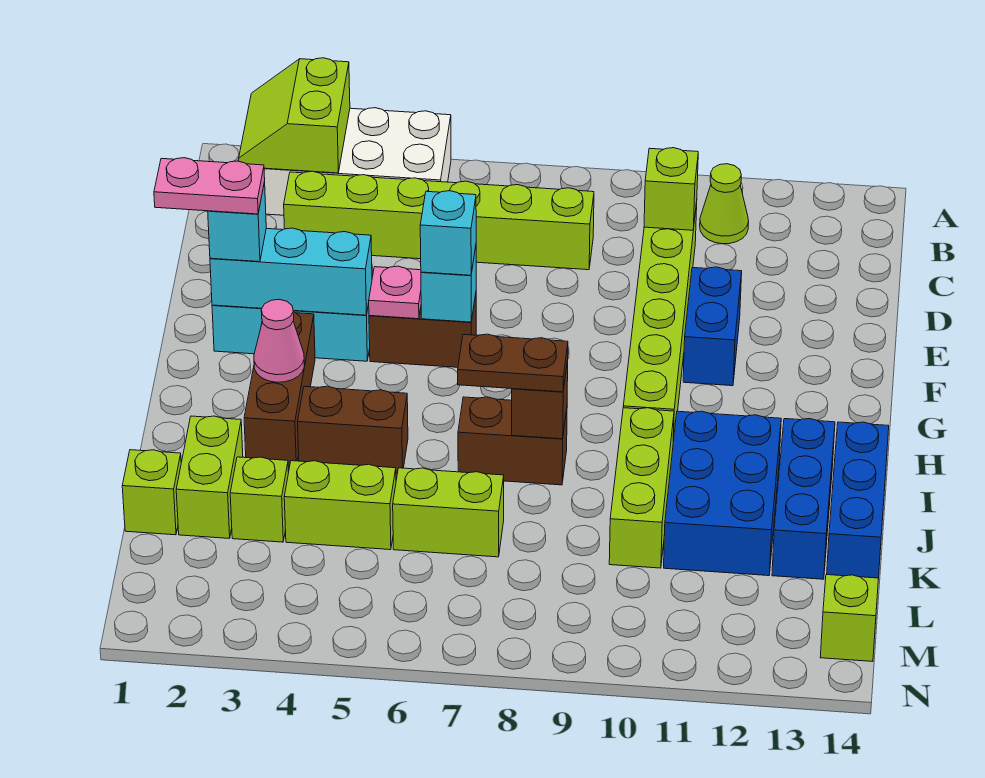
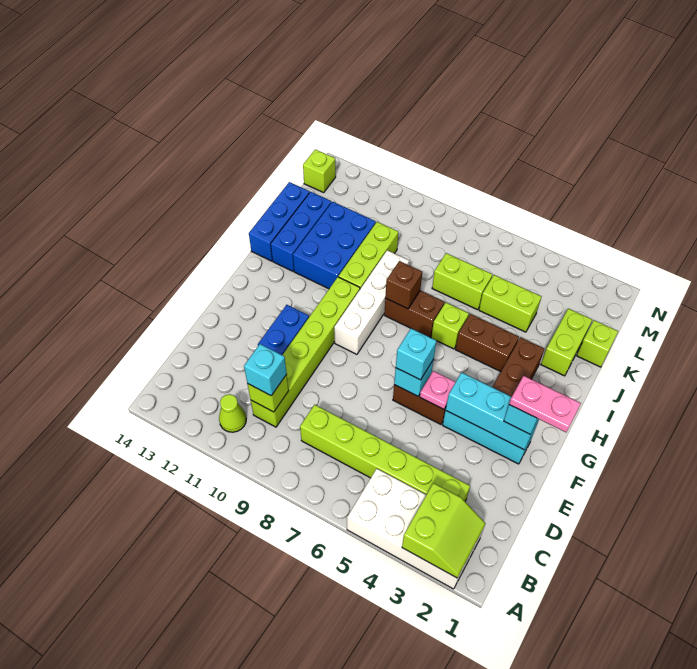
none -> cyan brick C10 level 3
none -> white brick G9:J9 level 1
pink cone H3 level 2 -> none
brown plate I7:I8 level 3 -> none
lime brick K3 level 1 -> lime brick I6 level 1

